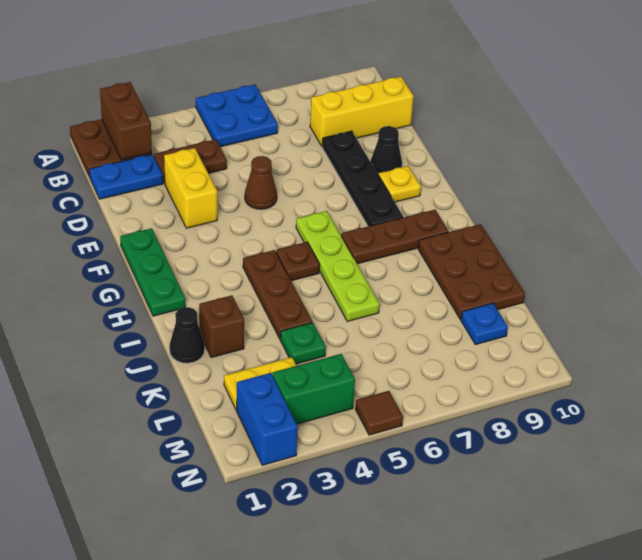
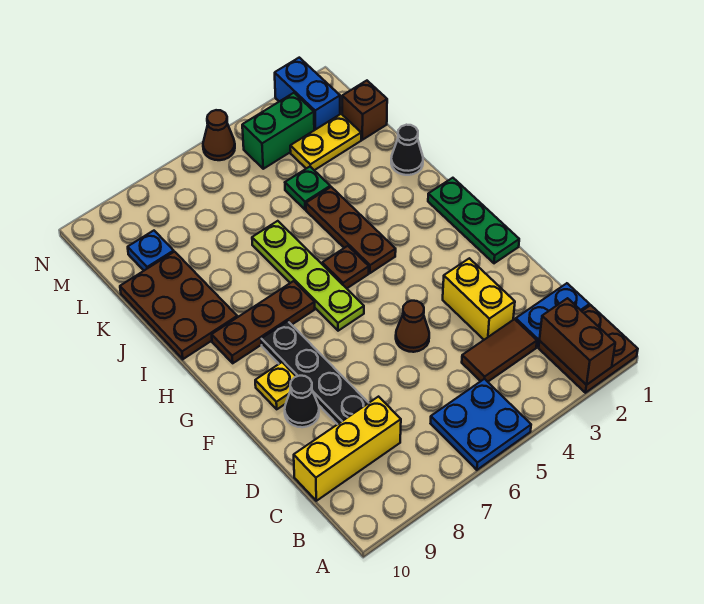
brown plate C3:C4 level 1 -> brown tile C3:C4 level 1
brown brick J2 level 1 -> brown brick L1 level 1
brown tile N5 level 1 -> brown cone N5 level 1

